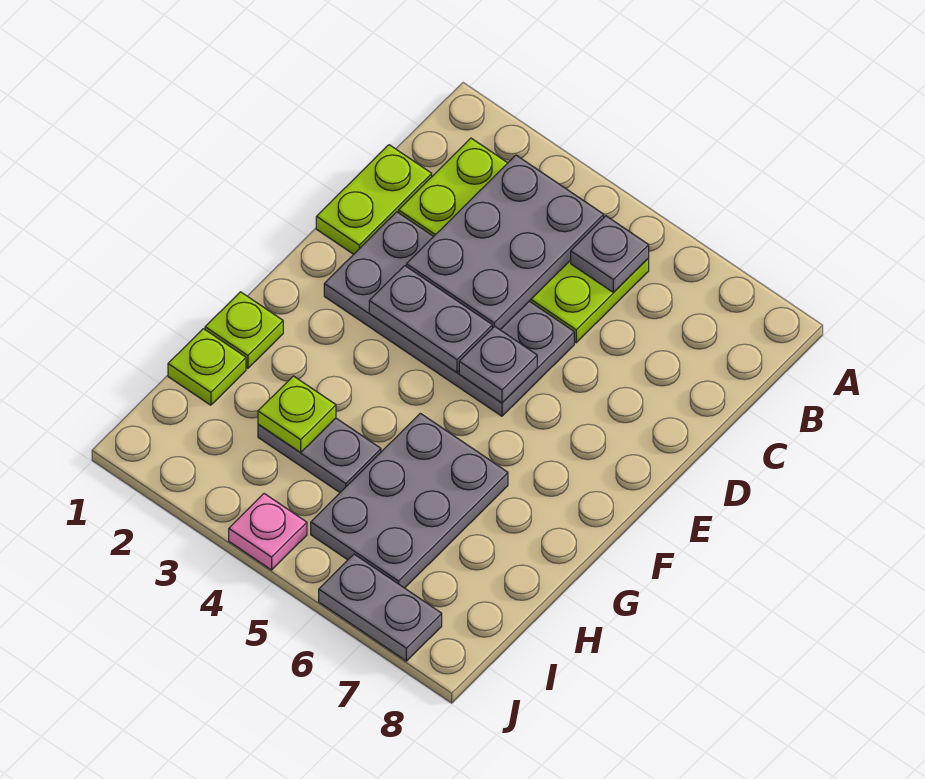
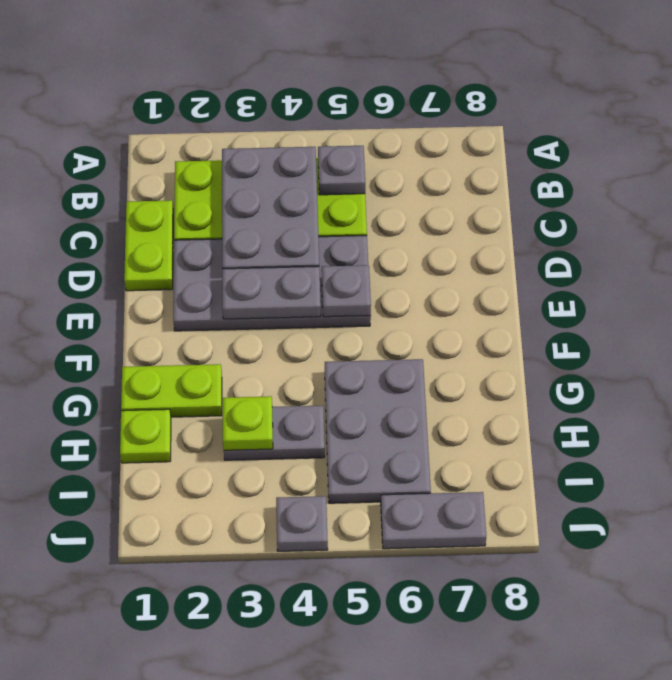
lime plate G1 level 1 -> lime plate G1:G2 level 1
pink plate J4 level 1 -> grey plate J4 level 1

